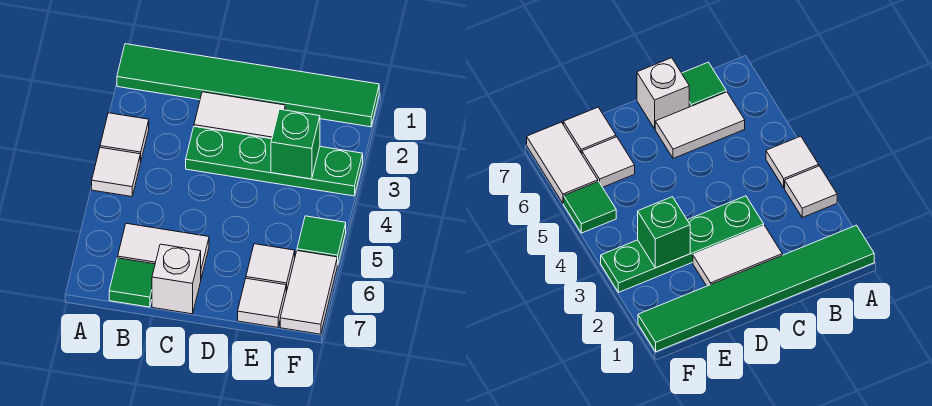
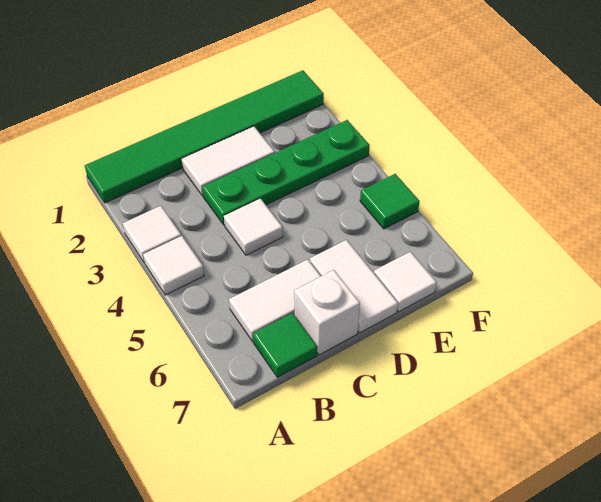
green brick E3 level 2 -> none
white tile E6 level 1 -> white tile C4 level 1
white tile F6:F7 level 1 -> white tile D6:D7 level 1

